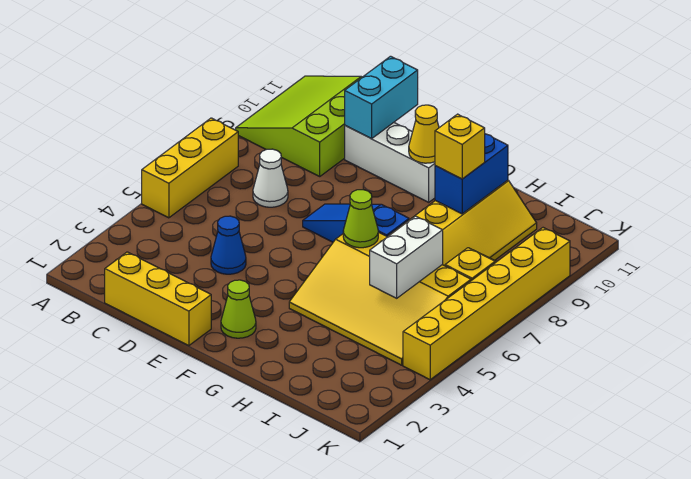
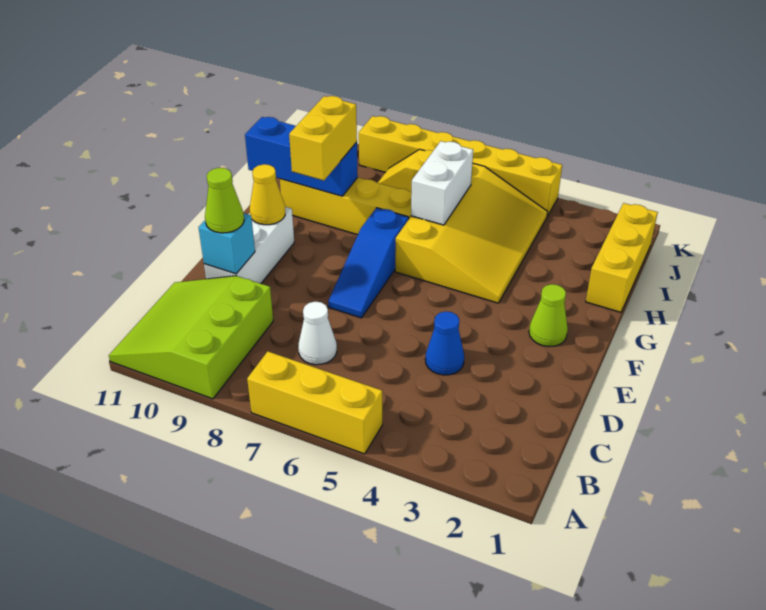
lime slope A9:C11 level 1 top C -> lime slope A9:C11 level 1 top 9
yellow brick C1:E1 level 1 -> yellow brick H1:J1 level 1
cyan brick D10:D11 level 2 -> cyan brick D10 level 2
lime cone G6 level 2 -> lime cone D10 level 3
blue brick H9:H10 level 2 -> blue brick H9:H11 level 2
yellow brick H9 level 3 -> yellow brick G9:H9 level 3
white brick I5:I6 level 2 -> white brick H6:I6 level 2

